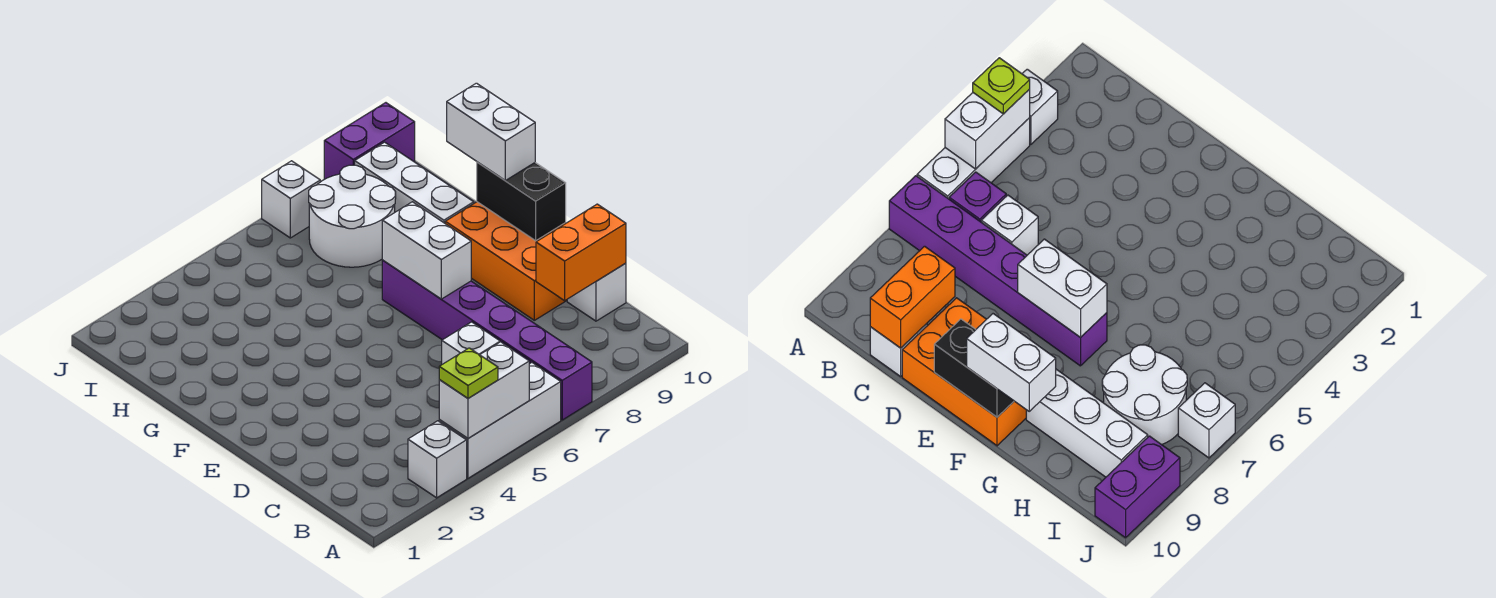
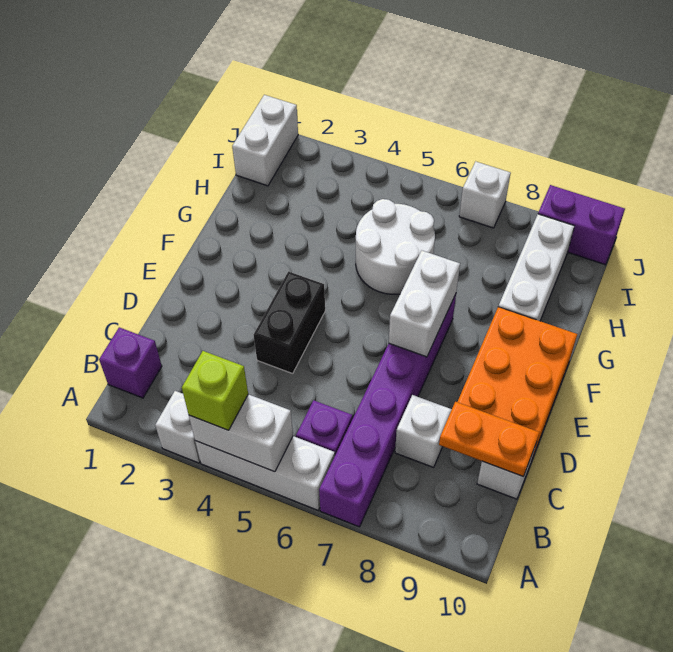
lime plate A4 level 3 -> lime brick A4 level 3
none -> purple brick B1 level 1
white brick C6 level 1 -> white brick C8 level 1
orange brick C9:C10 level 2 -> orange plate C9:C10 level 2
black brick E10:F10 level 2 -> black brick D4:E4 level 1
white brick F10:G10 level 3 -> white brick I1:J1 level 1
white round brick H7:I8 level 1 -> white round brick G5:H6 level 1

